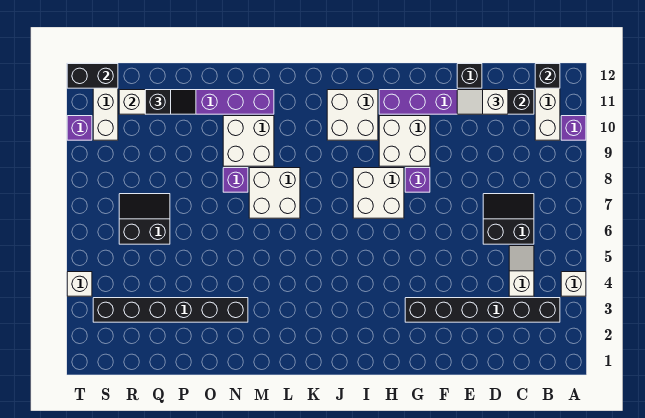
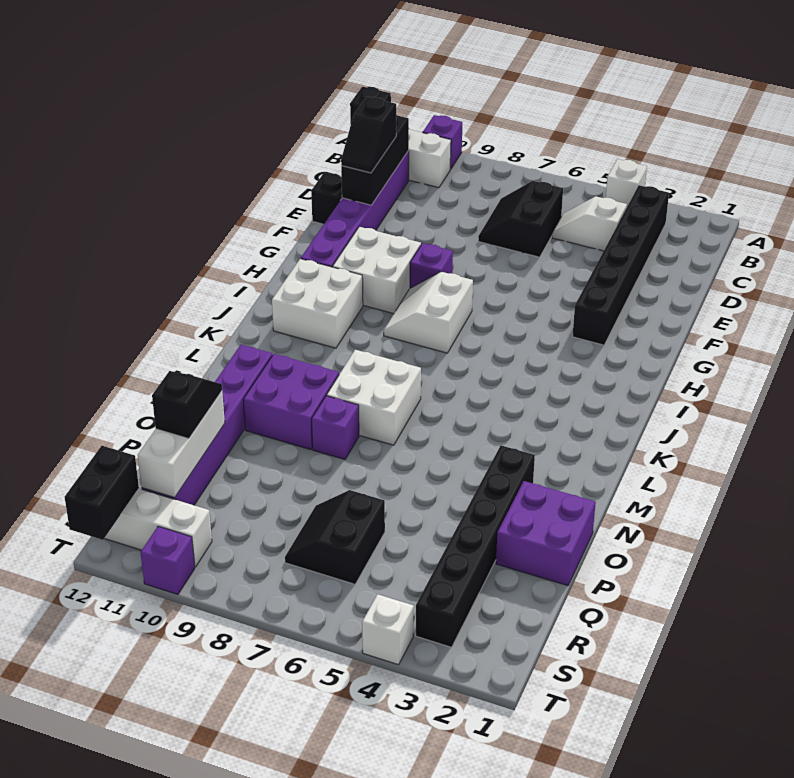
white slope D11:E11 level 3 top D -> black slope D11:E11 level 3 top D
white brick H7:I8 level 1 -> white slope H7:I8 level 1 top 7
white brick M9:N10 level 1 -> purple brick M9:N10 level 1
none -> purple brick O1:P2 level 1

